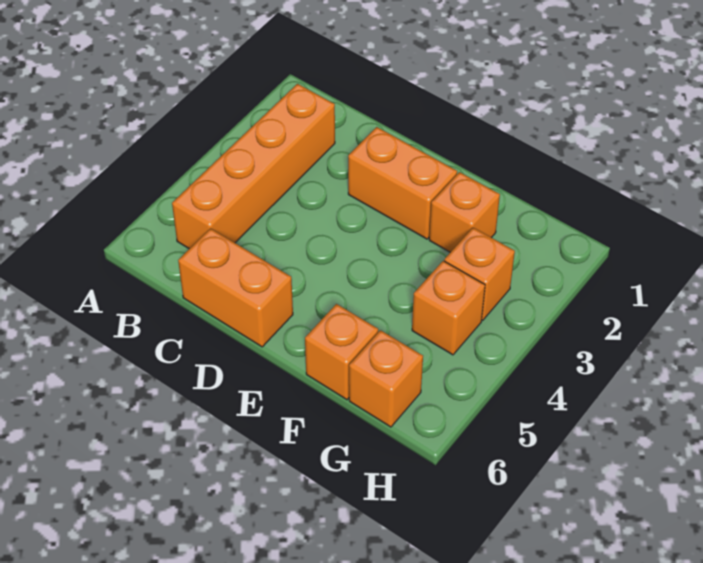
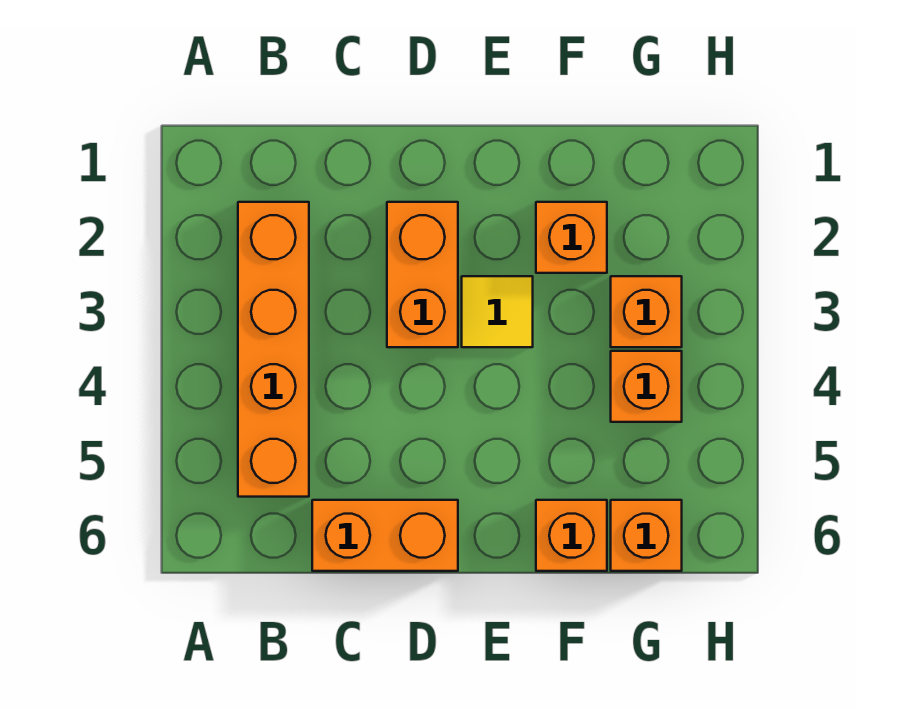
orange brick D2:E2 level 1 -> orange brick D2:D3 level 1
none -> yellow tile E3 level 1

